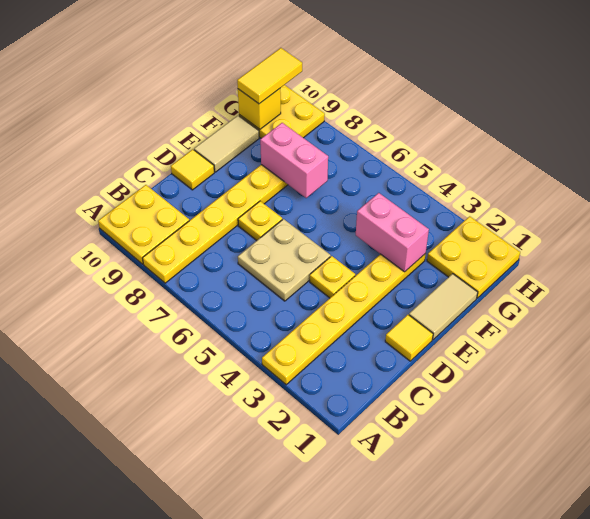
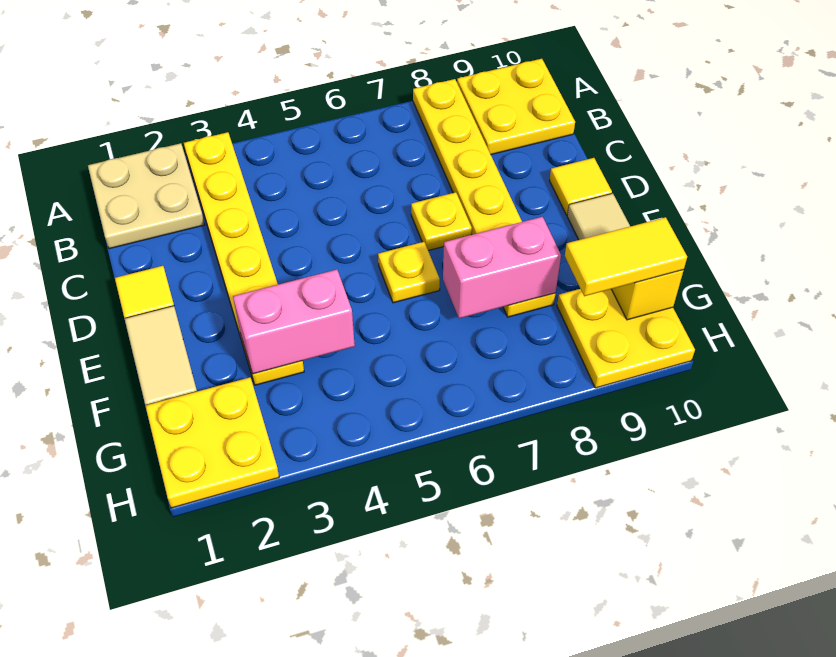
tan plate C5:D6 level 1 -> tan plate A1:B2 level 1
yellow plate D4 level 1 -> yellow plate E6 level 1
yellow tile G10:H10 level 3 -> yellow tile G9:G10 level 3

